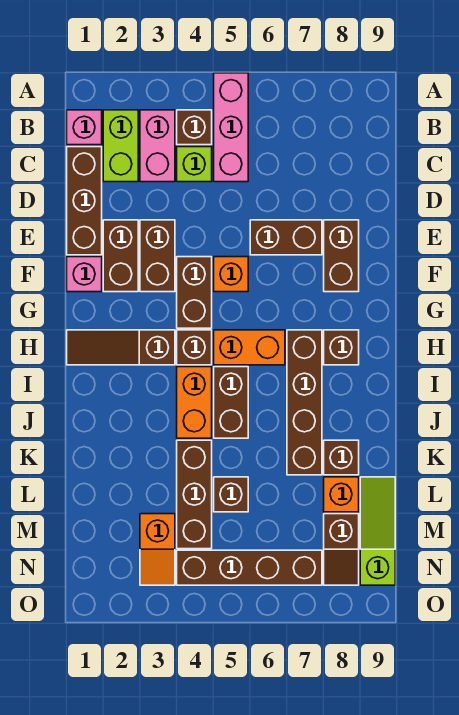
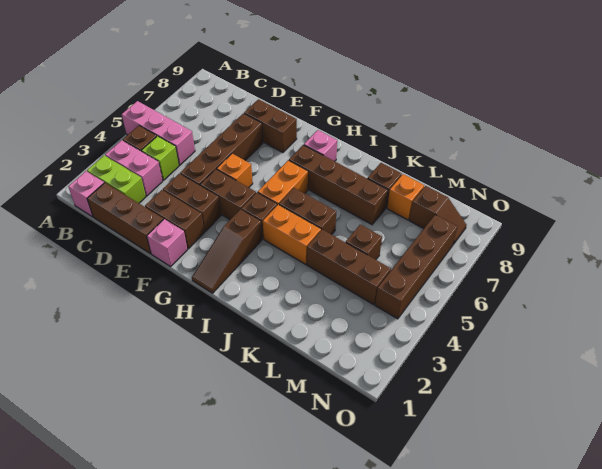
brown brick E6:E7 level 1 -> brown brick E4:E7 level 1
brown brick H8 level 1 -> pink brick H8 level 1
lime slope L9:N9 level 1 top N -> none
orange slope M3:N3 level 1 top M -> none

